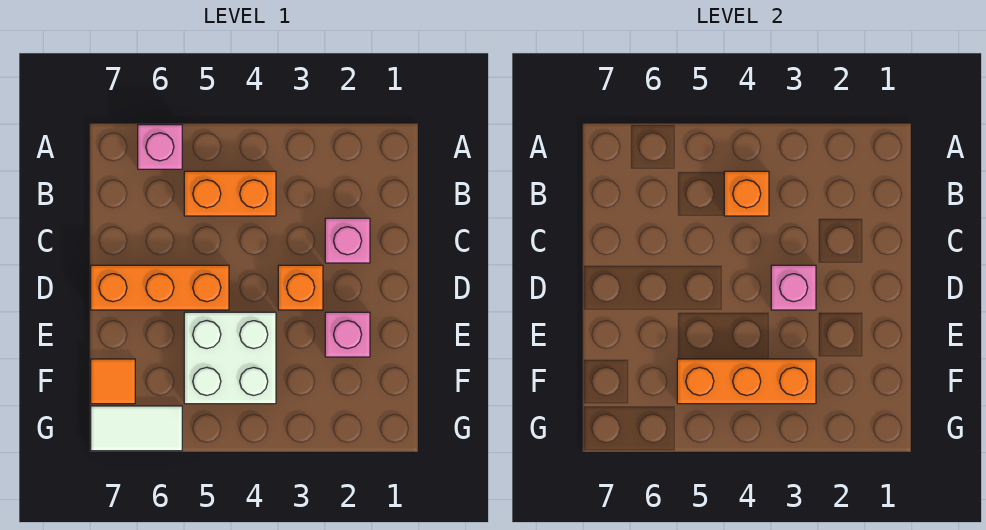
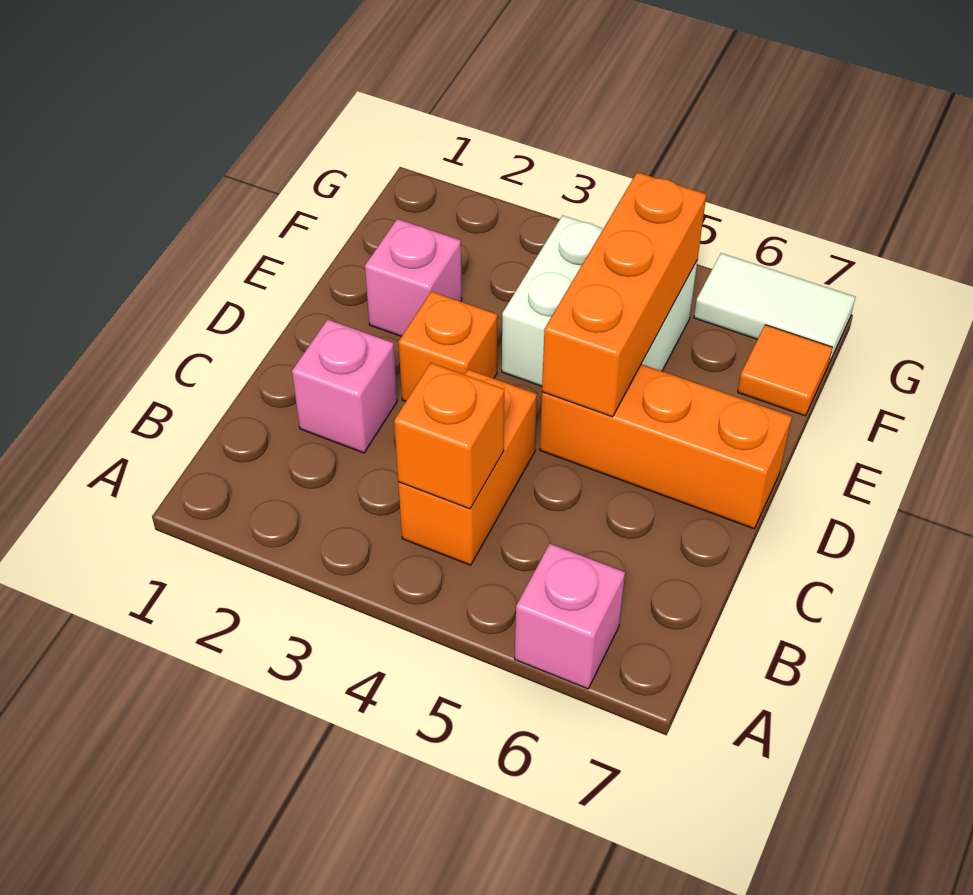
orange brick B4:B5 level 1 -> orange brick B4:C4 level 1
pink brick D3 level 2 -> none
orange brick F3:F5 level 2 -> orange brick D5:F5 level 2

